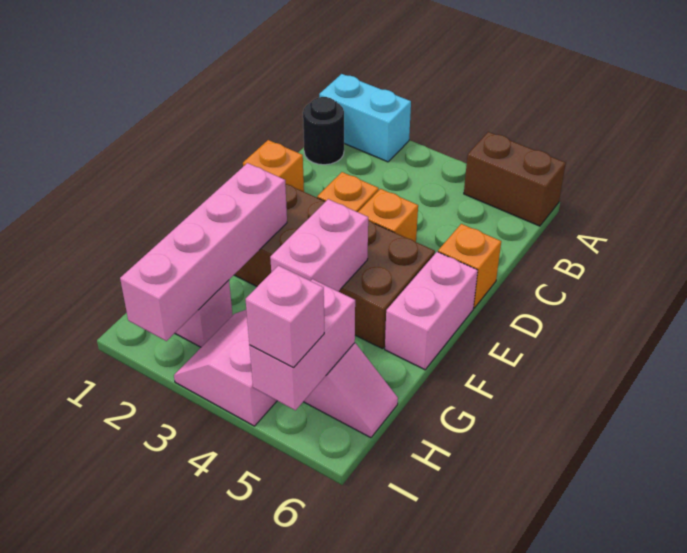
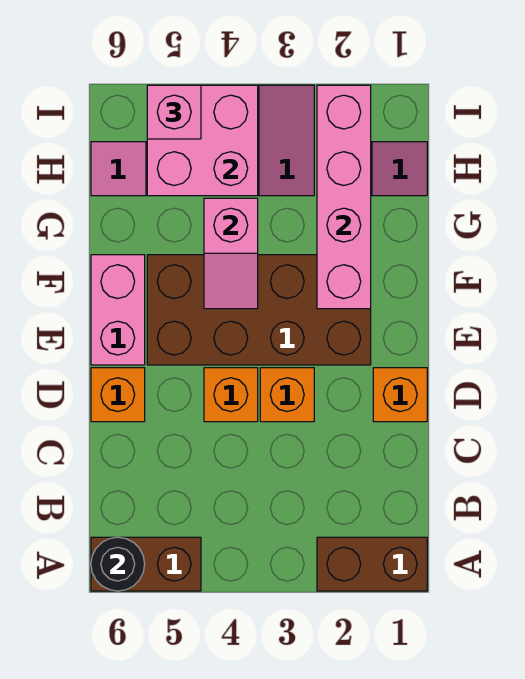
cyan brick A1:A2 level 1 -> brown brick A1:A2 level 1
black round brick B1 level 1 -> black round brick A6 level 2
pink brick F4:G4 level 2 -> pink slope F4:G4 level 2 top G
pink brick H5:I5 level 2 -> pink brick H4:I5 level 2

